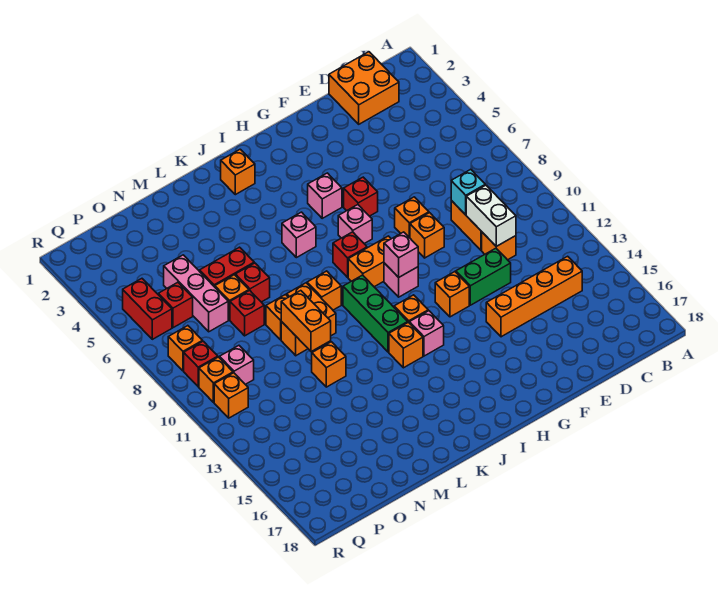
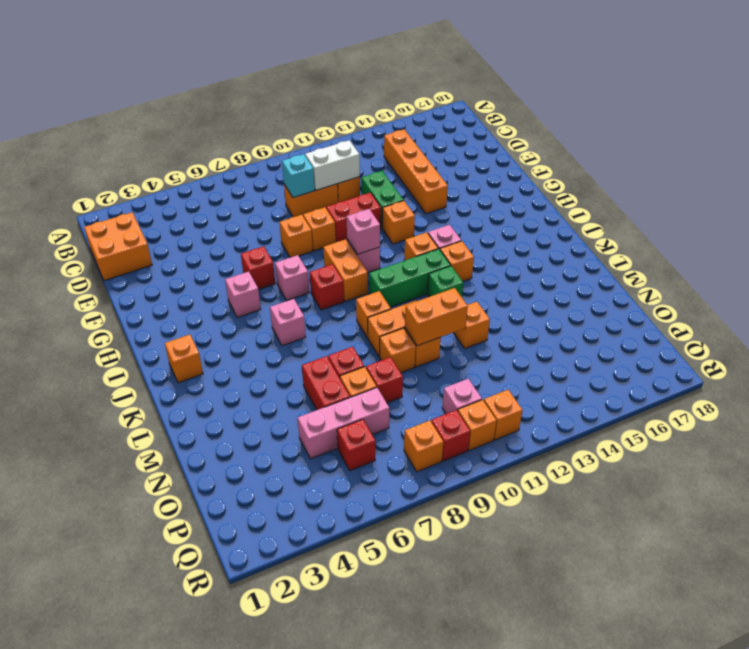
none -> green brick K12 level 1
red brick Q5:Q6 level 1 -> red brick F10:F11 level 1

